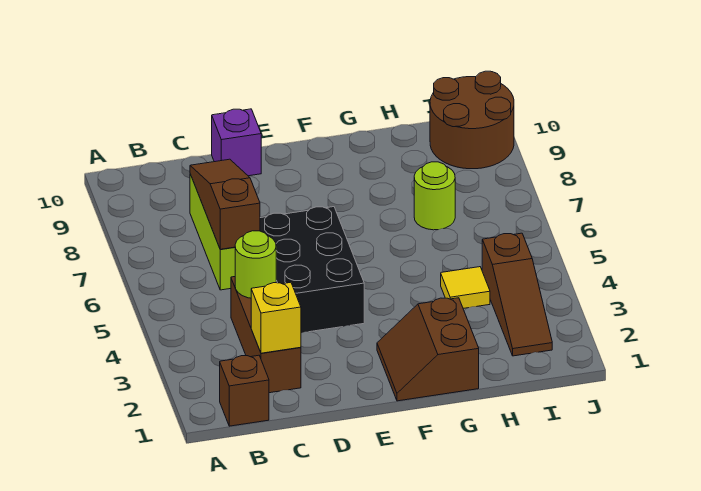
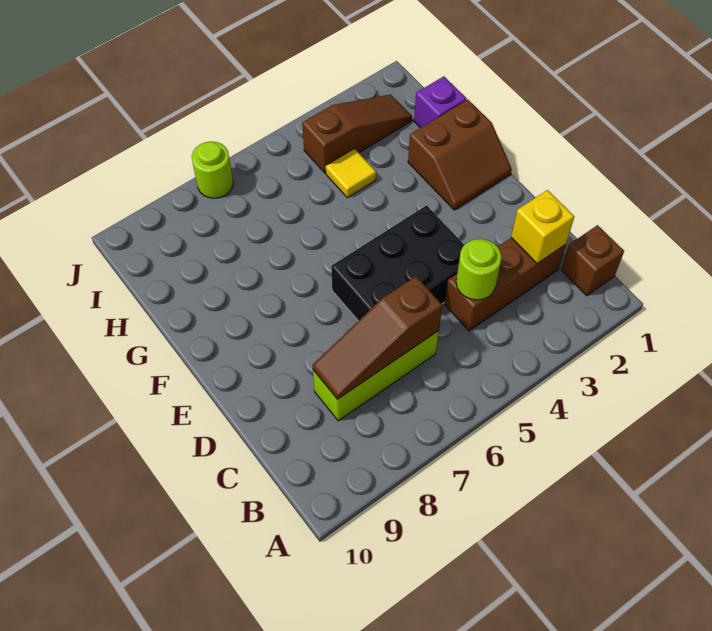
purple brick D10 level 1 -> purple brick H1 level 1
lime round brick H7 level 1 -> lime round brick J7 level 1
brown round brick I9:J10 level 1 -> none

